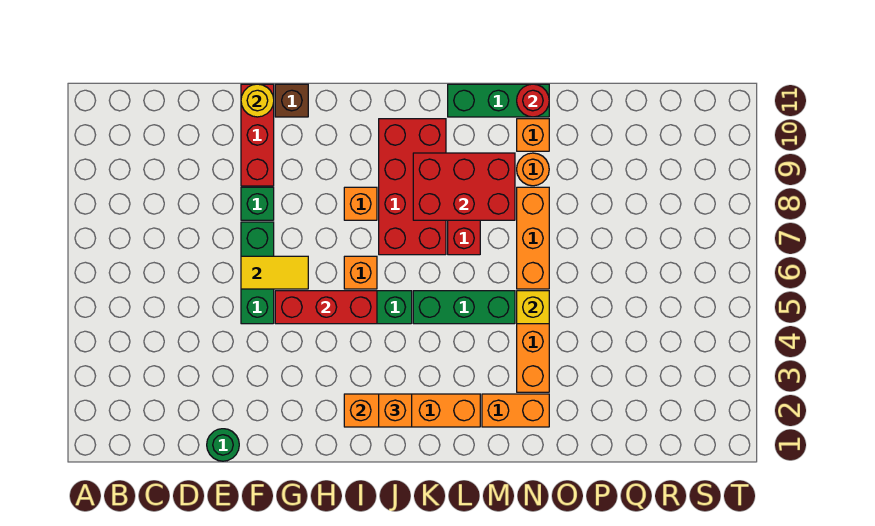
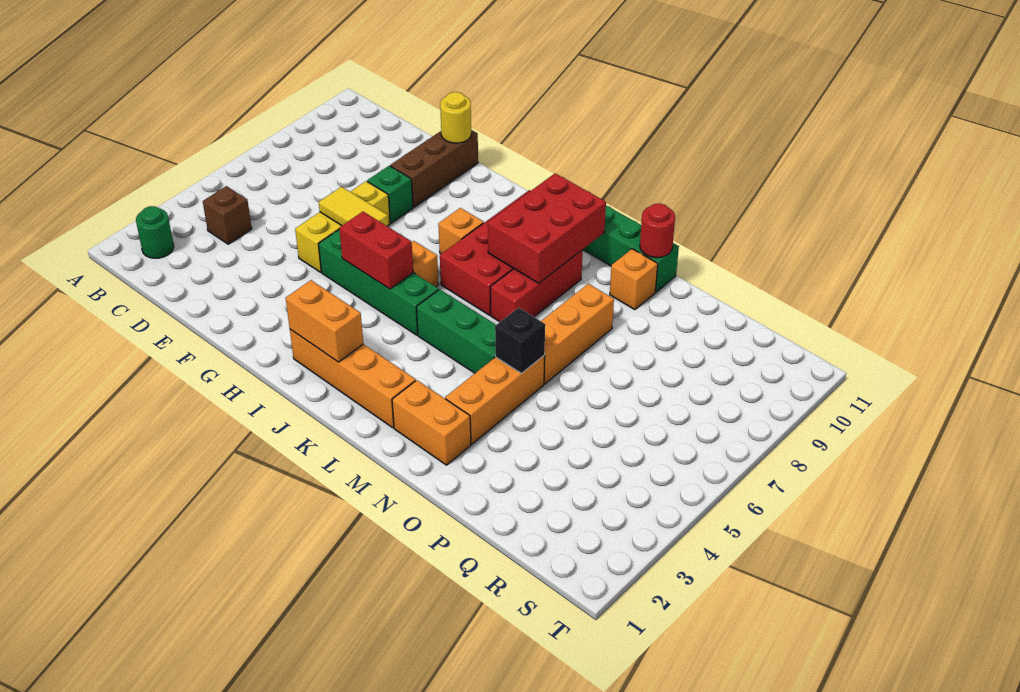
green round brick E1 level 1 -> green round brick B2 level 1
green brick F5:F7 level 1 -> yellow brick F5:F7 level 1
red brick F9:F11 level 1 -> brown brick F9:F11 level 1
red brick G5:I5 level 2 -> red brick H5:I5 level 2
brown brick G11 level 1 -> brown brick C4 level 1
orange brick J2 level 3 -> none
red brick K8:M9 level 2 -> red brick K8:L10 level 2
yellow brick N5 level 2 -> black brick N5 level 2
orange round brick N9 level 1 -> none

